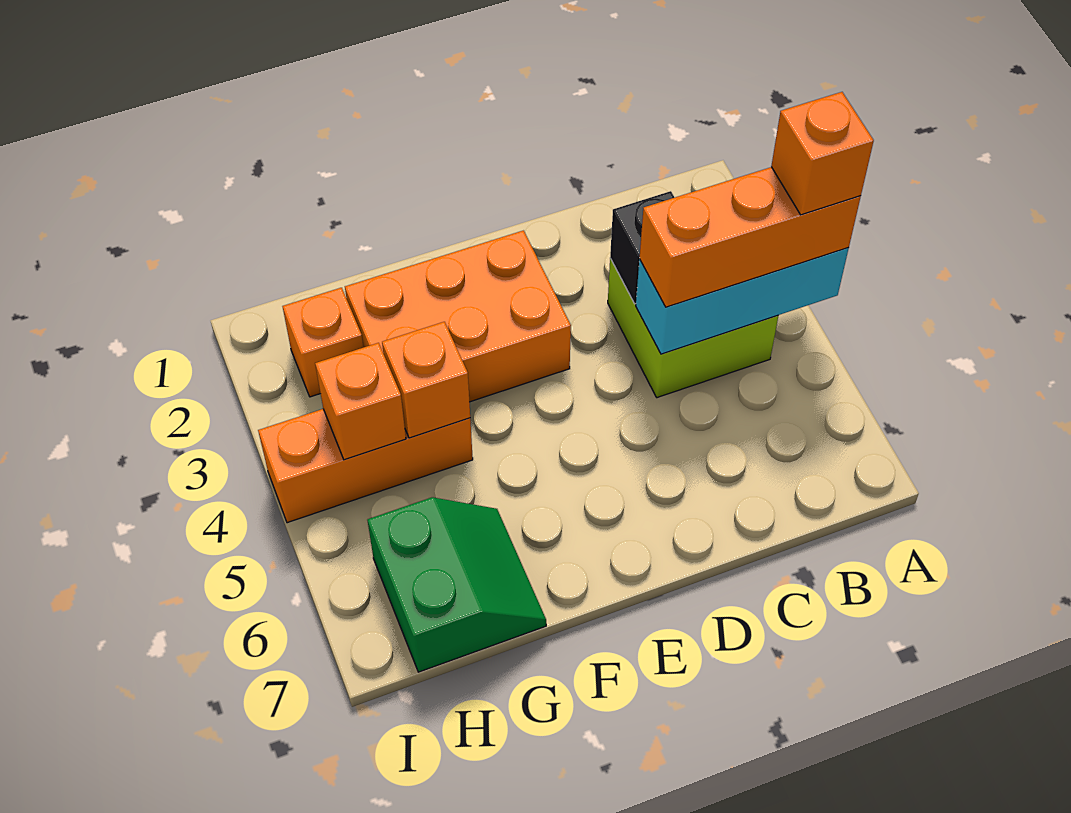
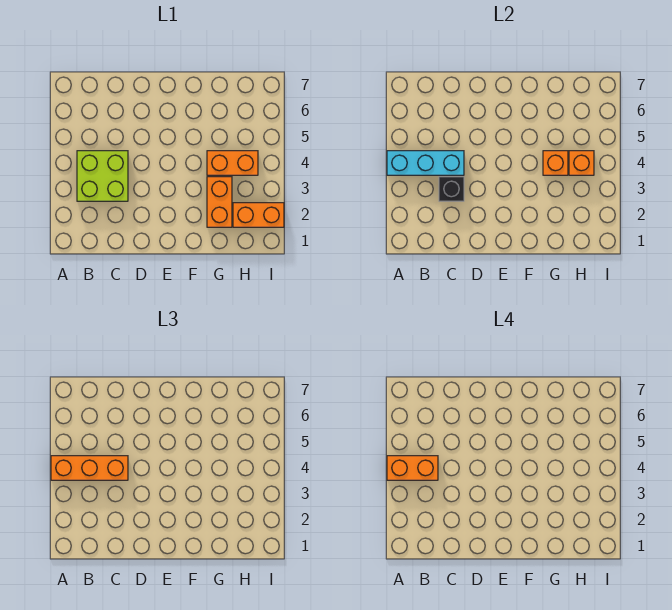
orange brick A4 level 4 -> orange brick A4:B4 level 4
orange brick E2:G3 level 1 -> orange brick G2:G3 level 1
orange brick G4:I4 level 1 -> orange brick G4:H4 level 1
green slope G6:H7 level 1 top H -> none
orange brick H2 level 1 -> orange brick H2:I2 level 1

